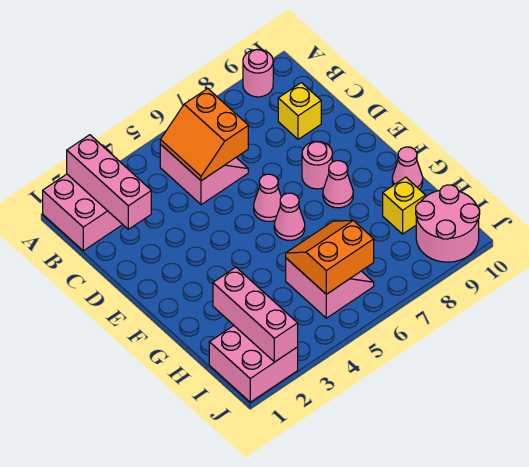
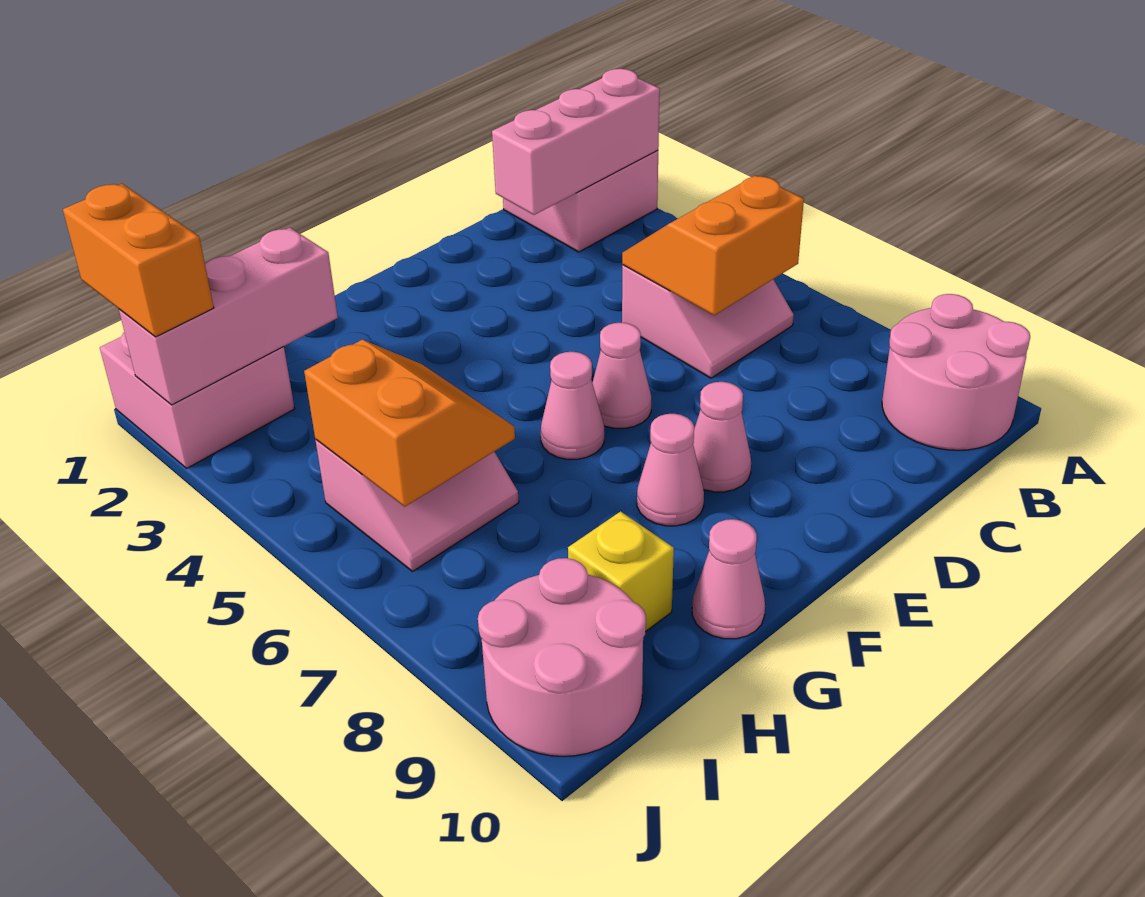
pink round brick A9 level 1 -> pink round brick A9:B10 level 1
yellow brick C9 level 1 -> none
pink round brick E8 level 1 -> pink cone E8 level 1
none -> orange brick J1:J2 level 3

